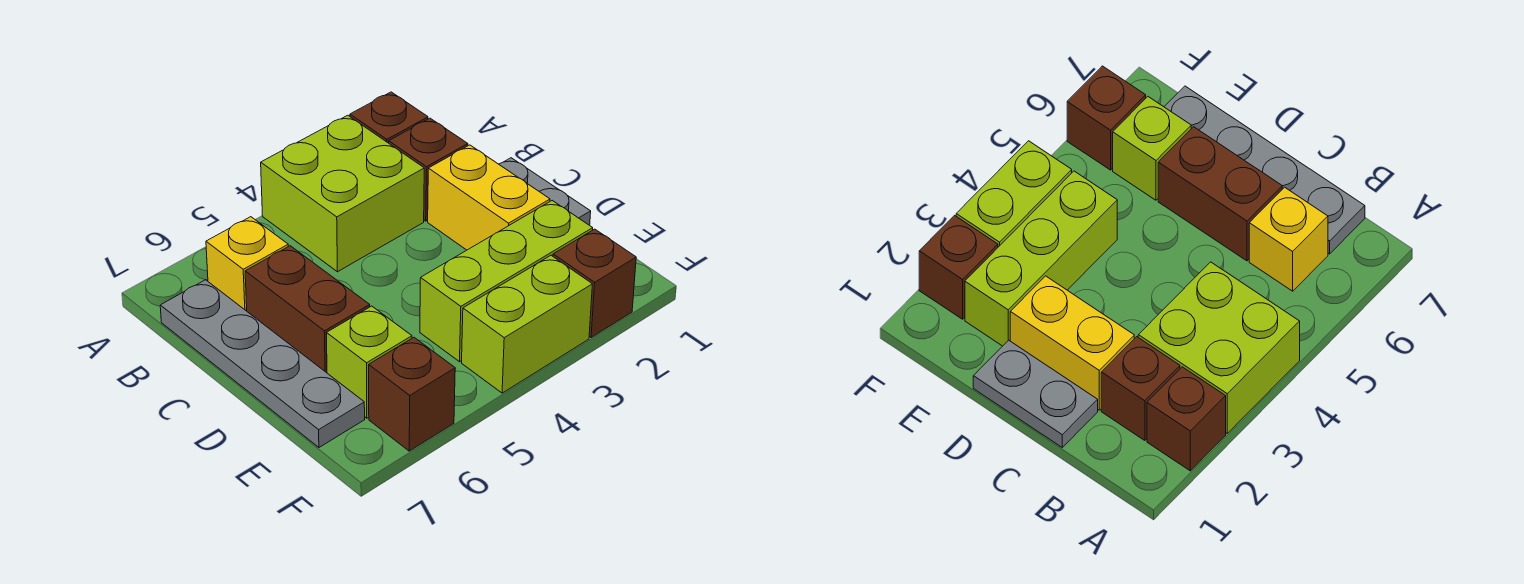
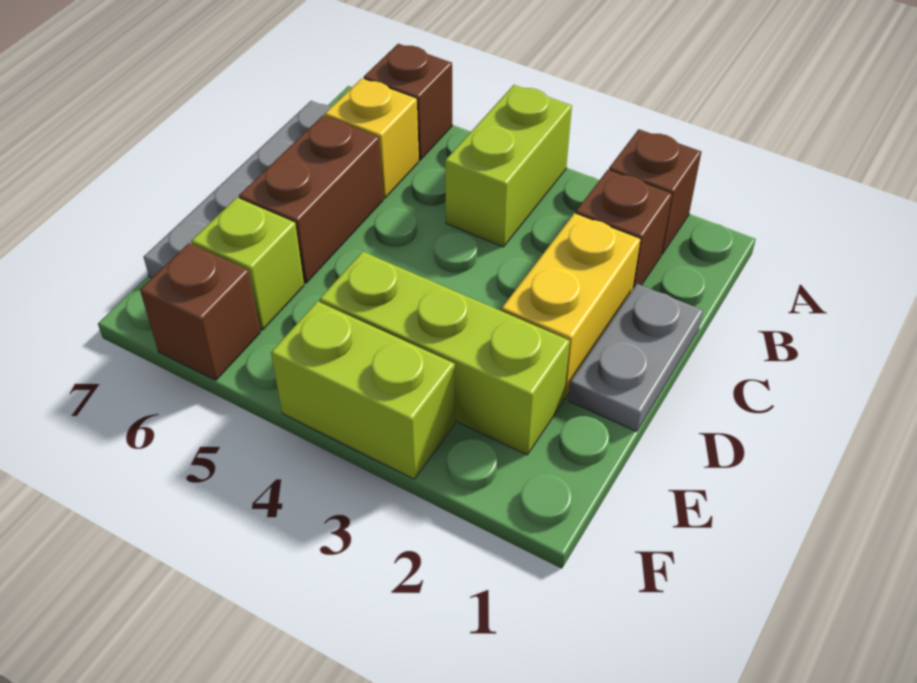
lime brick A3:B4 level 1 -> lime brick A4:B4 level 1
brown brick F2 level 1 -> brown brick A6 level 1

